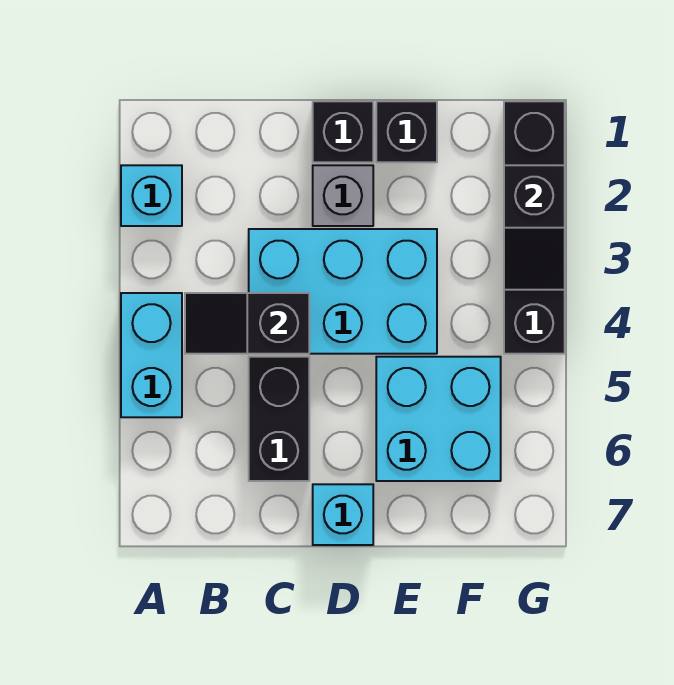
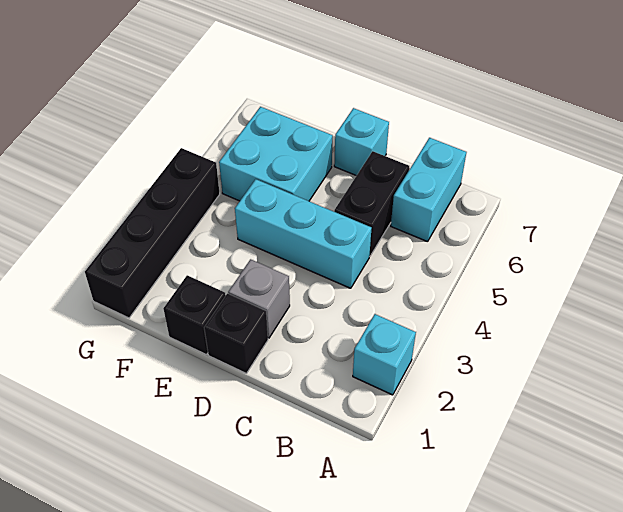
cyan brick A4:A5 level 1 -> cyan brick B6:B7 level 1
black slope B4:C4 level 2 top C -> none
cyan brick C3:E4 level 1 -> cyan brick C4:E4 level 1
black slope G2:G3 level 2 top 2 -> none

